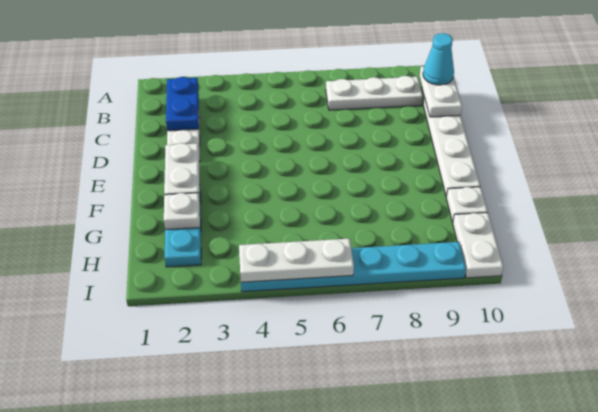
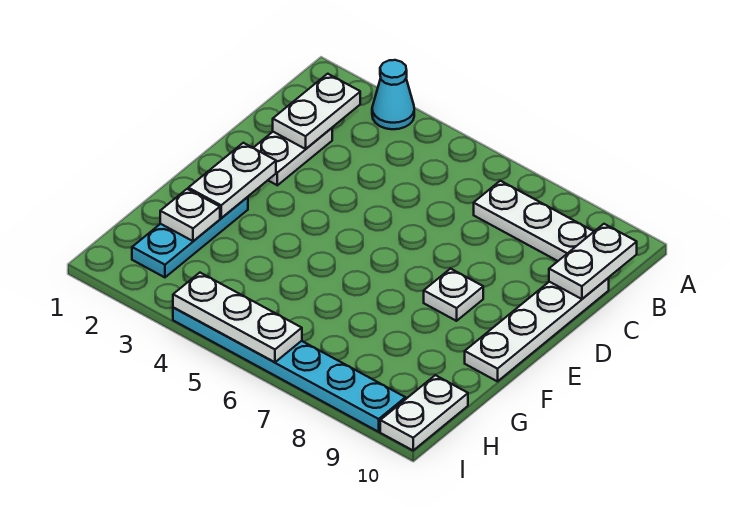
blue plate B2:C2 level 2 -> white plate B2:C2 level 2
cyan cone B10 level 3 -> cyan cone A3 level 1
white plate G10 level 1 -> white plate E8 level 1

